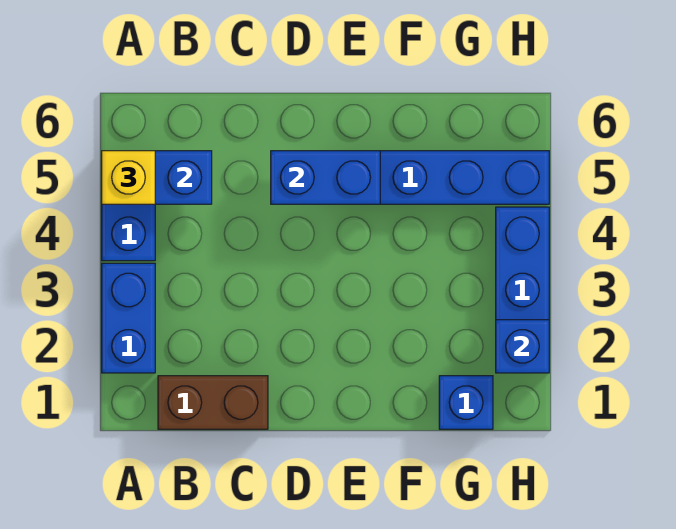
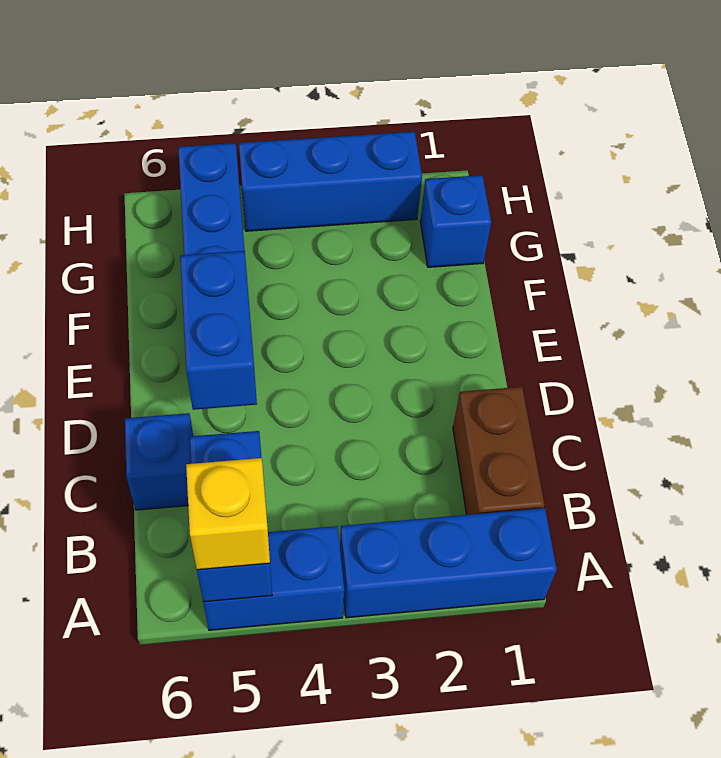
blue brick A2:A3 level 1 -> blue brick A1:A3 level 1
blue brick H2 level 2 -> blue brick C6 level 1

